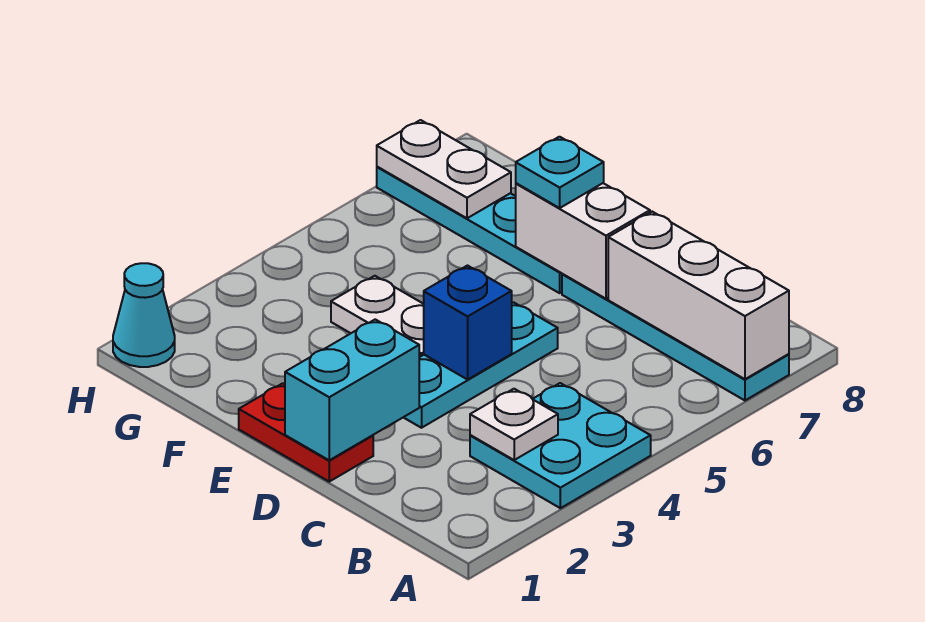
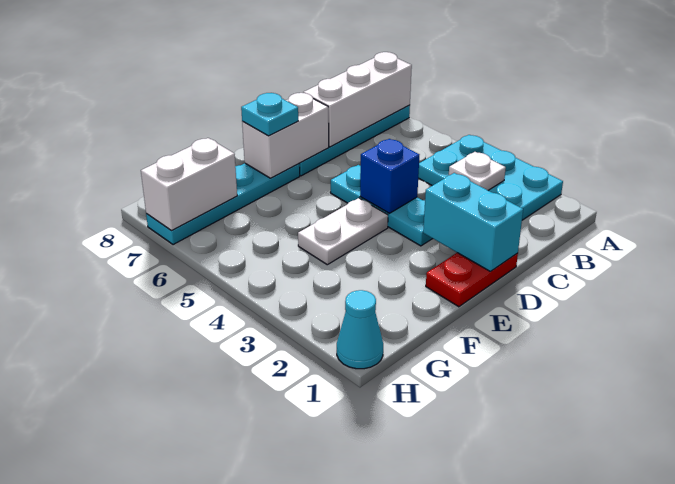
cyan plate A3:B4 level 1 -> cyan plate A2:B4 level 1
white plate G7:H7 level 2 -> white brick G7:H7 level 2

